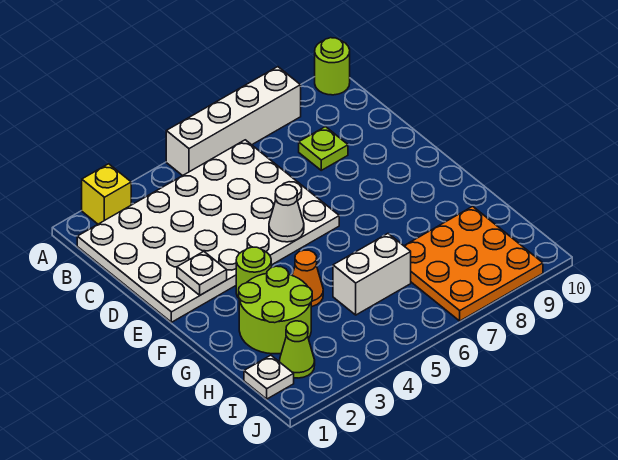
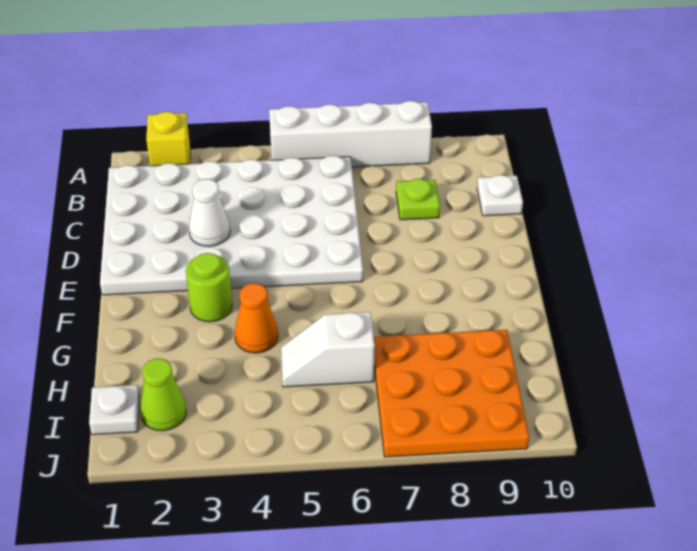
lime round brick A10 level 1 -> none
white plate E2 level 2 -> white plate C10 level 1
white cone E5 level 2 -> white cone D3 level 2
lime round brick G2:H3 level 1 -> none
white brick H5:H6 level 1 -> white slope H5:H6 level 1 top 6

